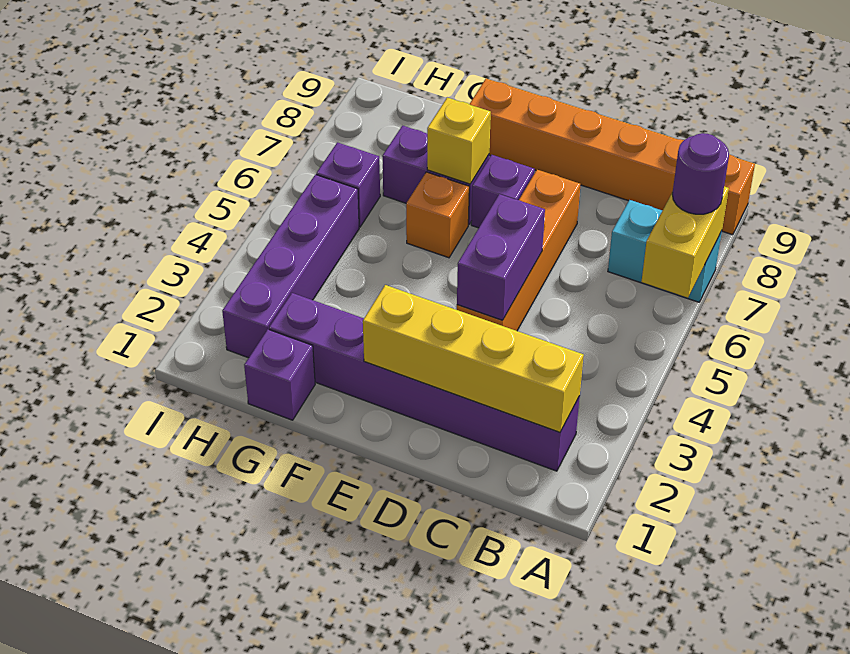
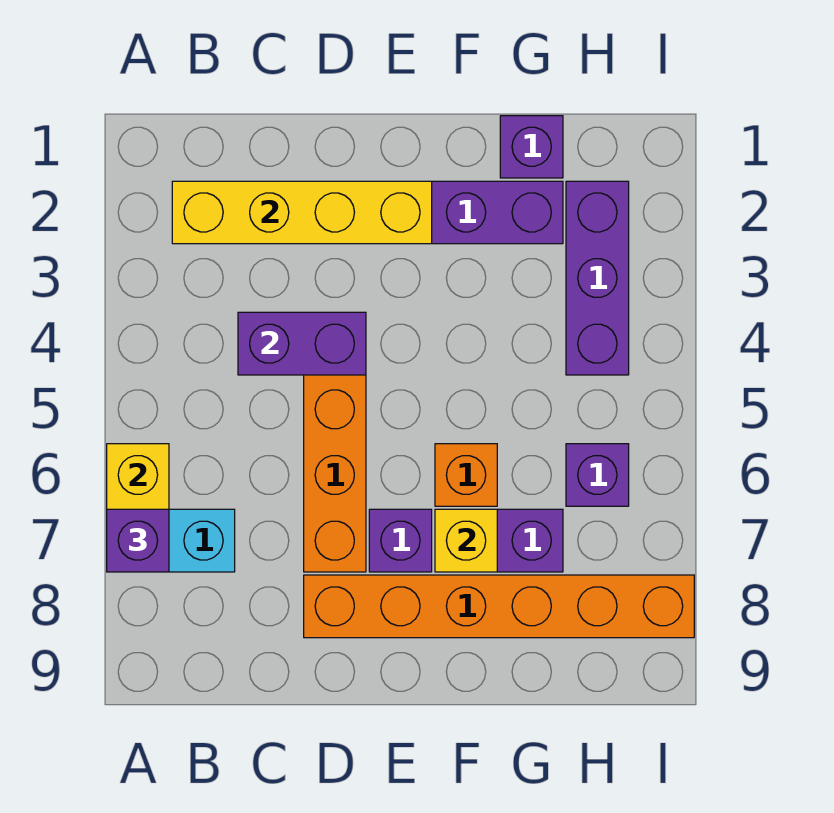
purple round brick A7 level 3 -> purple brick A7 level 3
orange brick A9:F9 level 1 -> orange brick D8:I8 level 1
purple brick D4:D5 level 2 -> purple brick C4:D4 level 2
purple brick H2:H5 level 1 -> purple brick H2:H4 level 1

